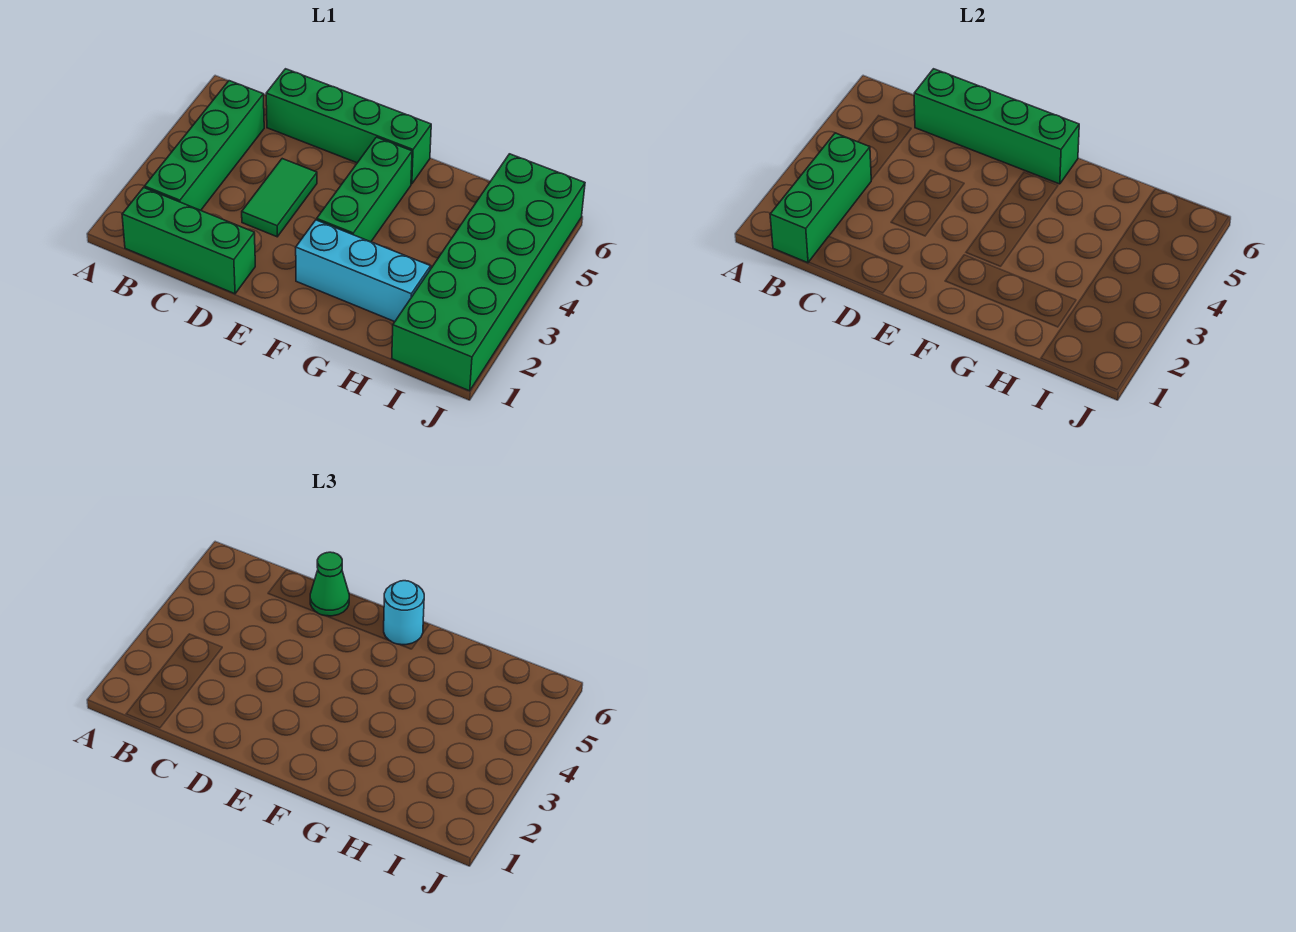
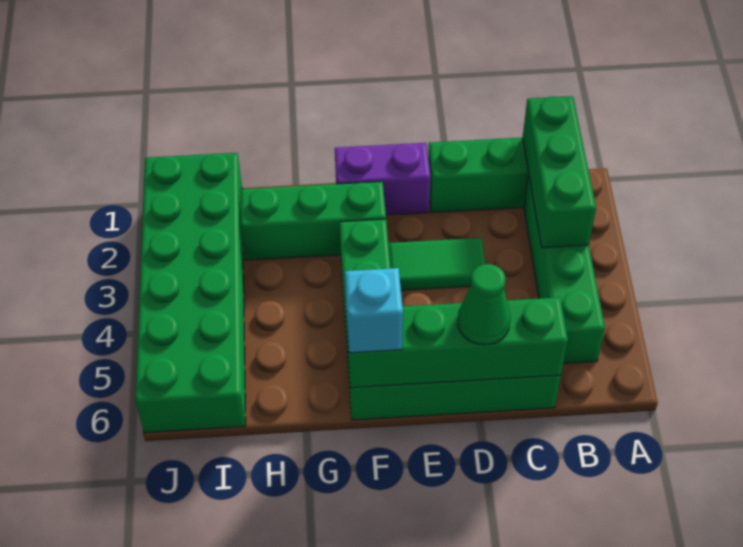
green tile D3:D4 level 1 -> green tile D3:E3 level 1
none -> purple brick E1:F1 level 1
cyan brick F2:H2 level 1 -> green brick F2:H2 level 1
cyan round brick F6 level 3 -> cyan brick F6 level 3

